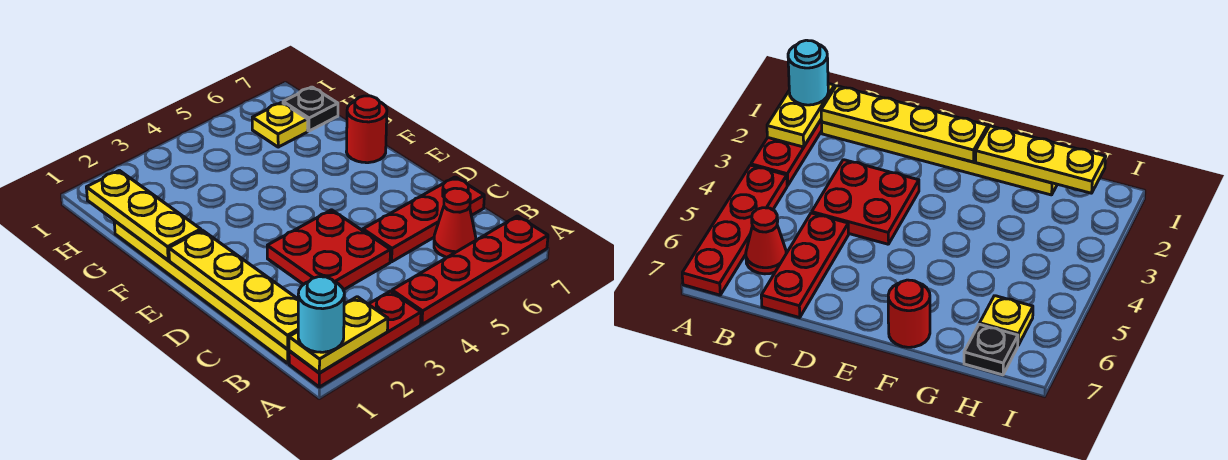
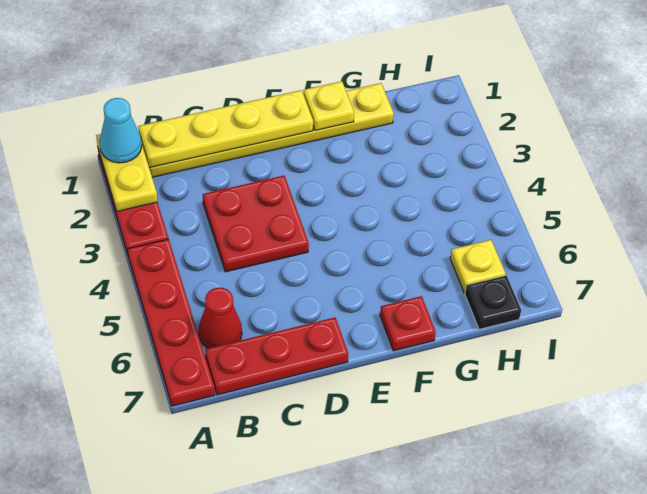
cyan round brick A1 level 3 -> cyan cone A1 level 3
red plate C5:C7 level 1 -> red plate B7:D7 level 1
yellow plate F1:H1 level 2 -> yellow plate F1 level 2
red round brick F7 level 1 -> red plate F7 level 1

